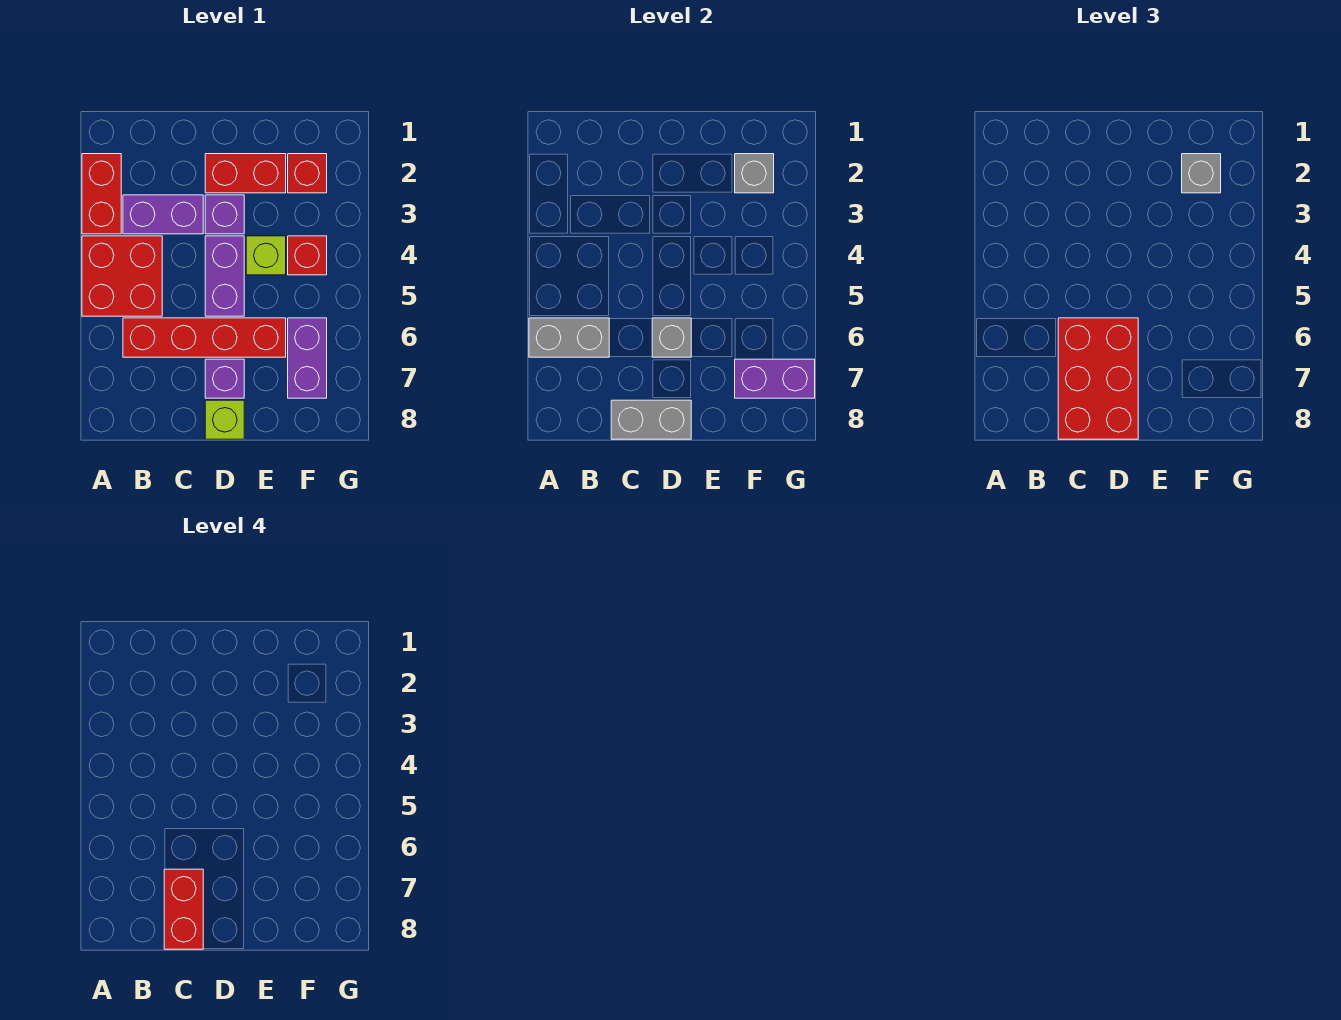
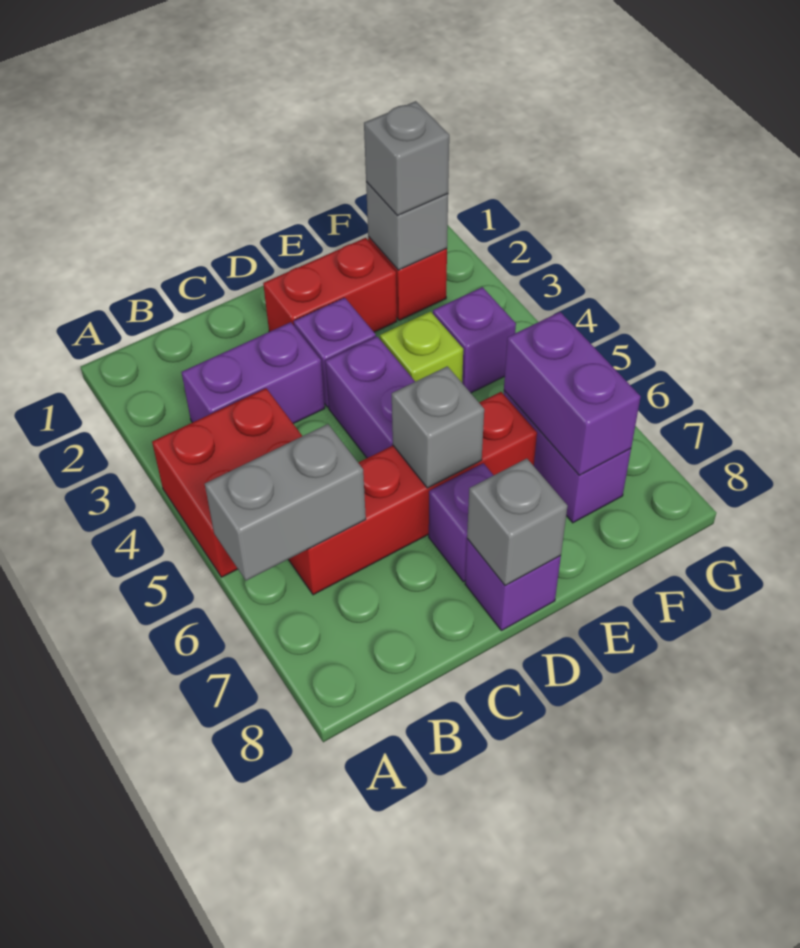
red brick A2:A3 level 1 -> none
red brick C6:D8 level 3 -> none
red brick C7:C8 level 4 -> none
grey brick C8:D8 level 2 -> grey brick D8 level 2
lime brick D8 level 1 -> purple brick D8 level 1
red brick F4 level 1 -> purple brick F4 level 1
purple brick F7:G7 level 2 -> purple brick F6:F7 level 2

